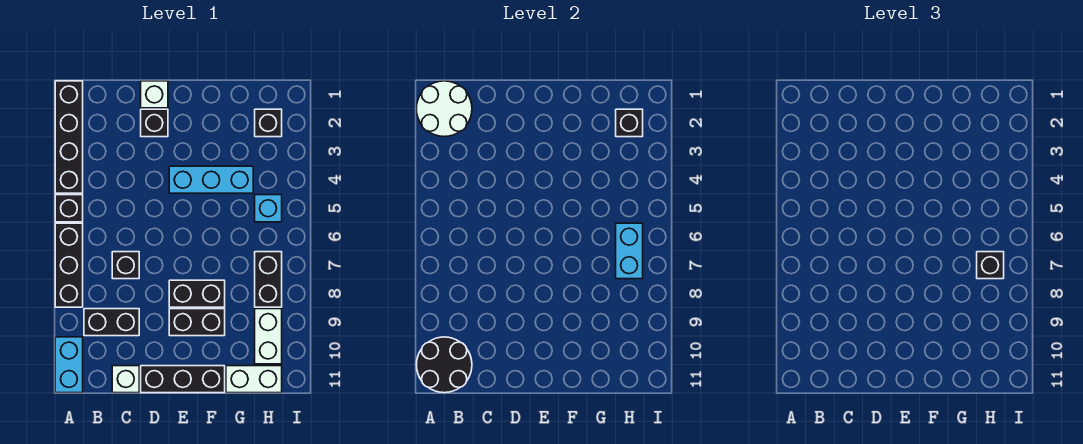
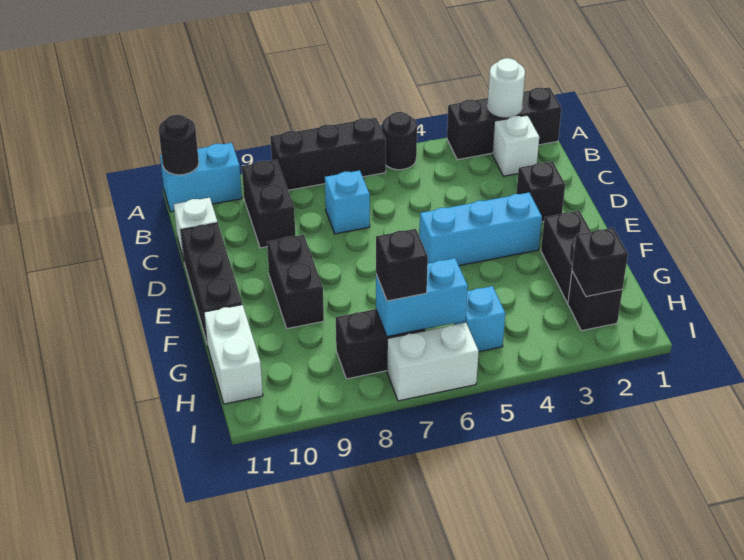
black brick A1:A4 level 1 -> black brick A1:A3 level 1
white round brick A1:B2 level 2 -> white round brick A2 level 2
black brick A5 level 1 -> black round brick A5 level 1
black round brick A10:B11 level 2 -> black round brick A11 level 2
black brick C7 level 1 -> cyan brick C7 level 1
white brick D1 level 1 -> white brick B2 level 1
cyan brick E4:G4 level 1 -> cyan brick E3:E5 level 1
black brick E8:F8 level 1 -> black brick F2:G2 level 1
white brick H9:H10 level 1 -> white brick I6:I7 level 1

